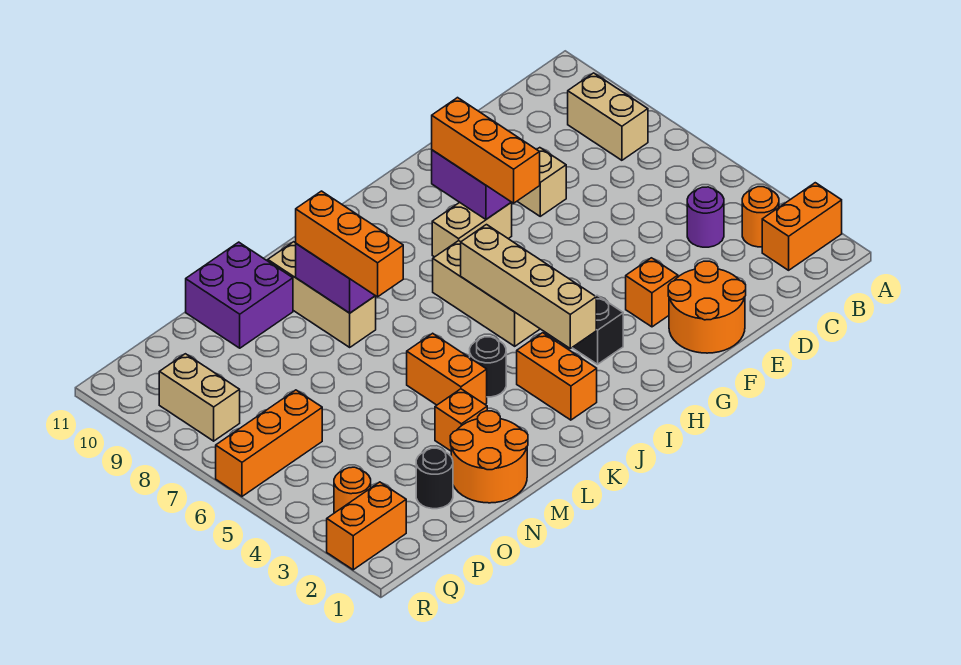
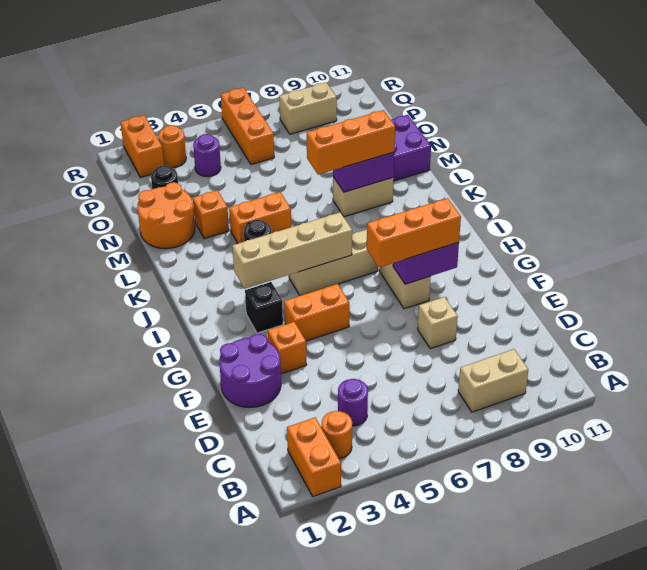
orange round brick E1:F2 level 1 -> purple round brick E1:F2 level 1
orange brick J2:J3 level 1 -> orange brick G4:G5 level 1
tan brick L8:L10 level 1 -> tan brick L8:L9 level 1
none -> purple round brick P4 level 1

